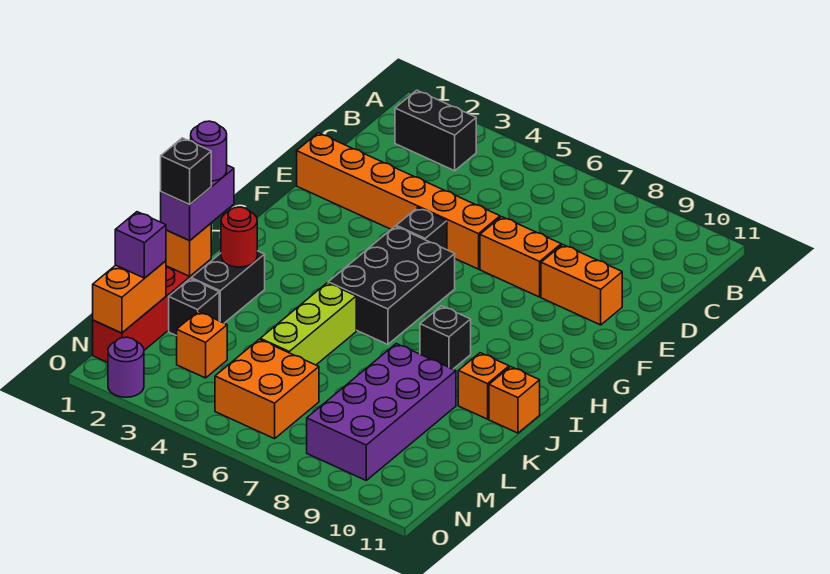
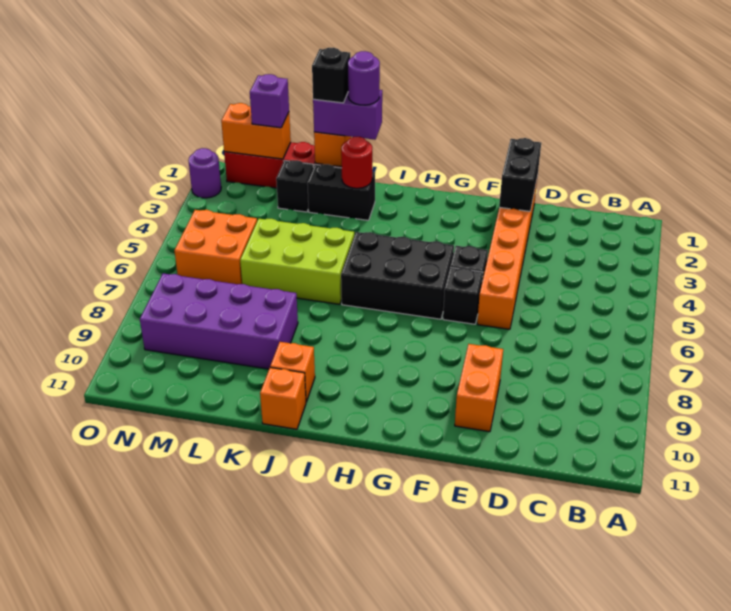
black brick B2:B3 level 1 -> black brick E1:E2 level 2
orange brick E7:E8 level 1 -> none
black brick I8 level 1 -> black brick F6 level 1
lime brick J5:L5 level 1 -> lime brick J5:L6 level 1
orange brick M3 level 1 -> none

